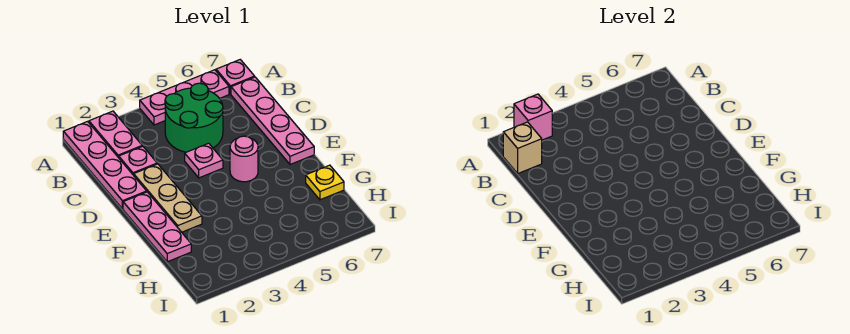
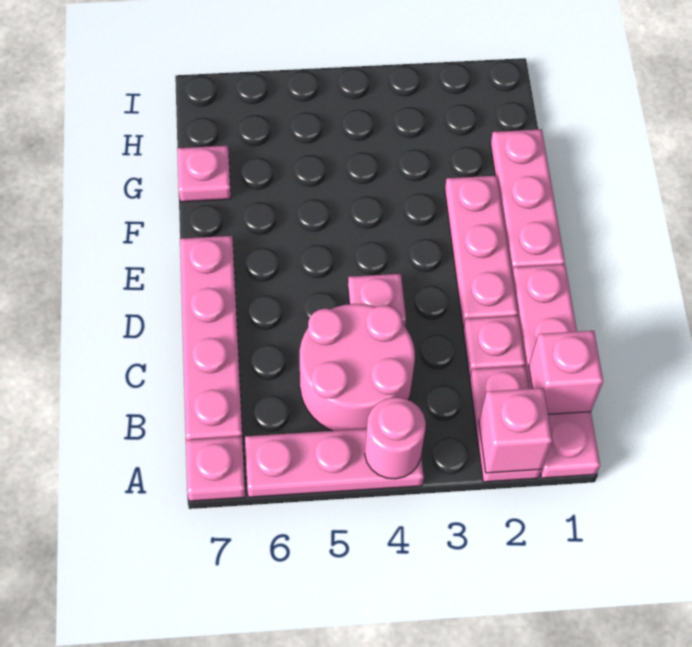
tan brick B1 level 2 -> pink brick B1 level 2
green round brick B4:C5 level 1 -> pink round brick B4:C5 level 1
tan plate D2:F2 level 1 -> pink plate D2:F2 level 1
pink round brick E5 level 1 -> pink round brick A4 level 2
yellow plate G7 level 1 -> pink plate G7 level 1

